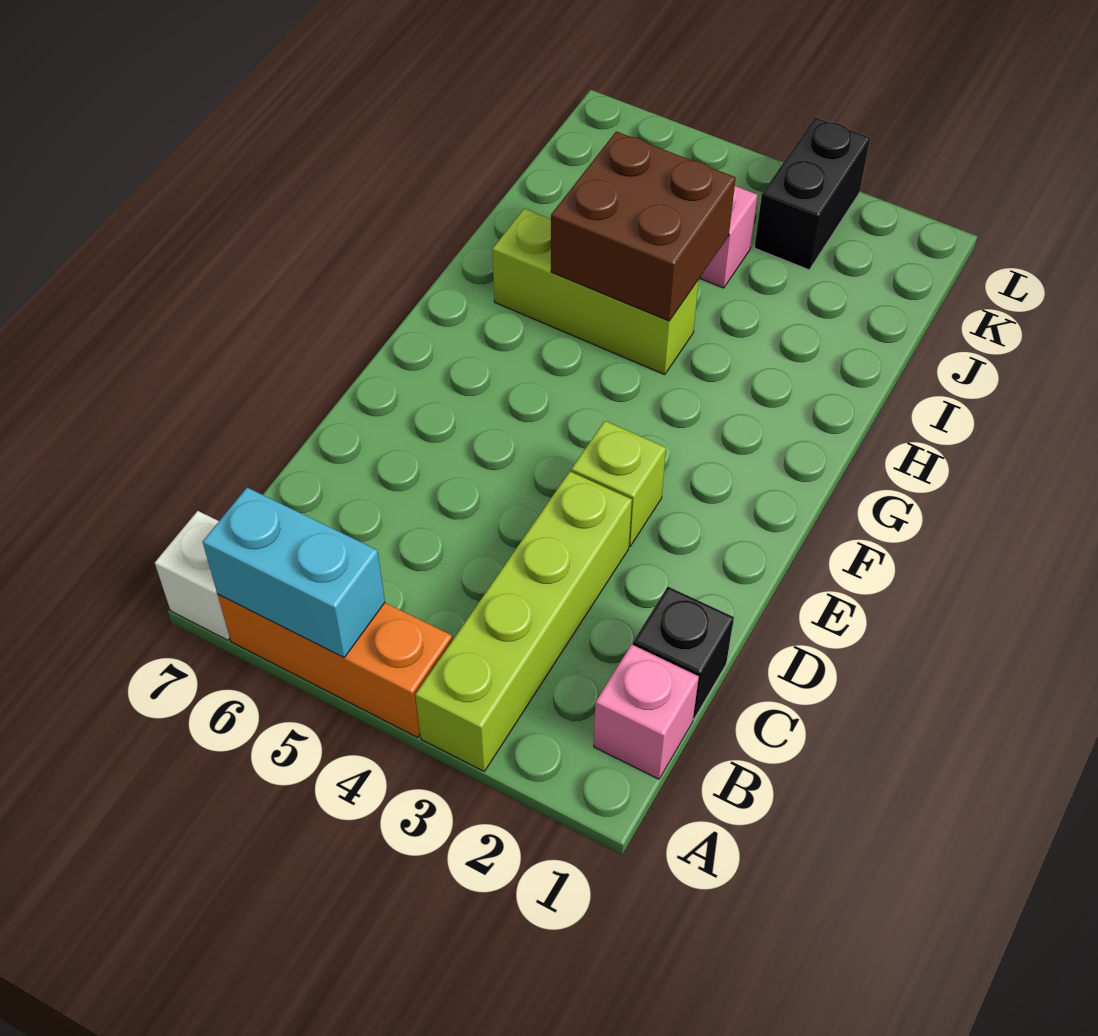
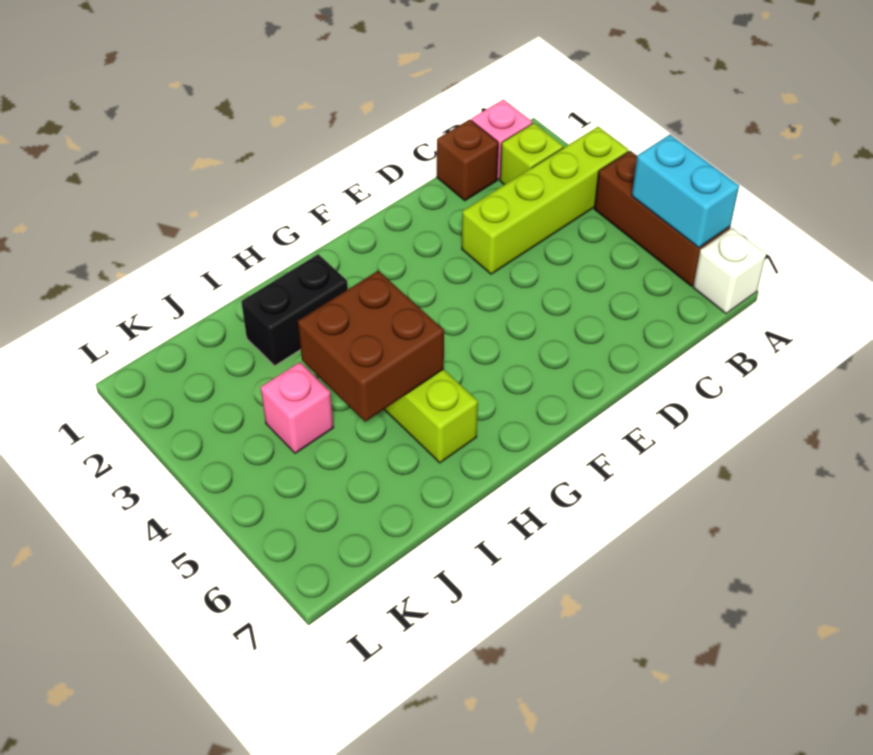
orange brick A4:A6 level 1 -> brown brick A4:A6 level 1
black brick C1 level 1 -> brown brick C1 level 1
lime brick E3 level 1 -> lime brick B2 level 1
black brick K3:L3 level 1 -> black brick H2:I2 level 1

